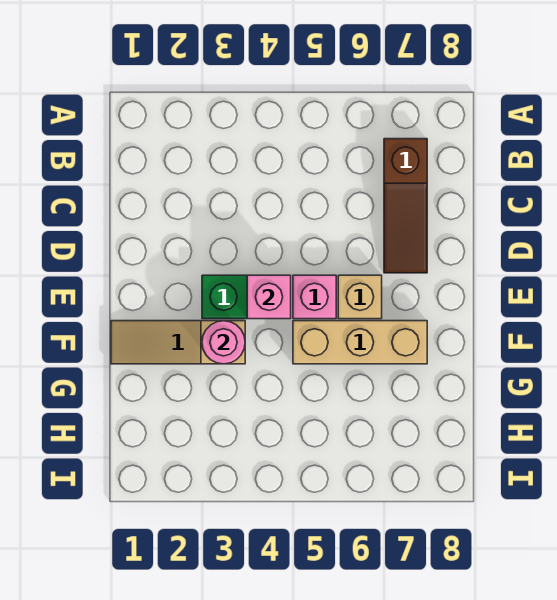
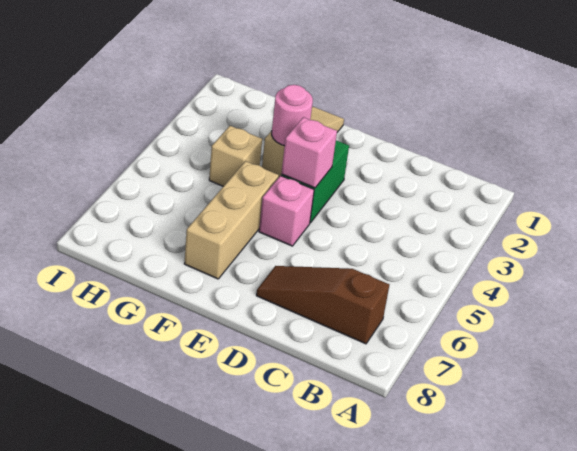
tan brick E6 level 1 -> tan brick G4 level 1

